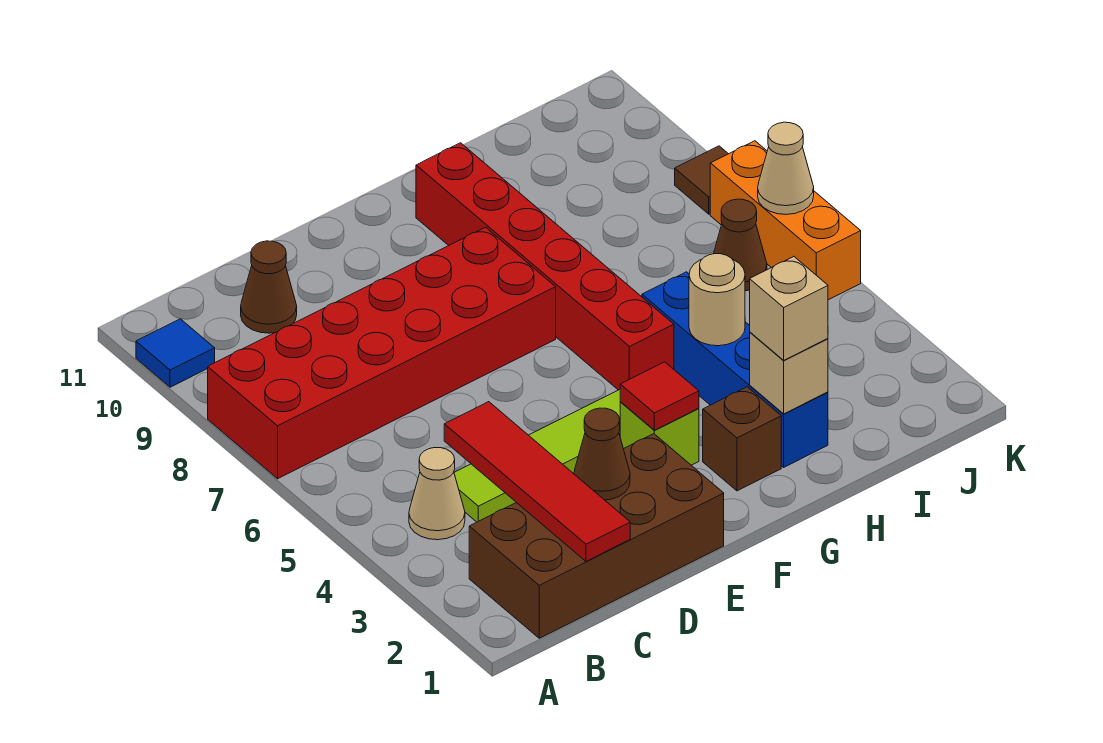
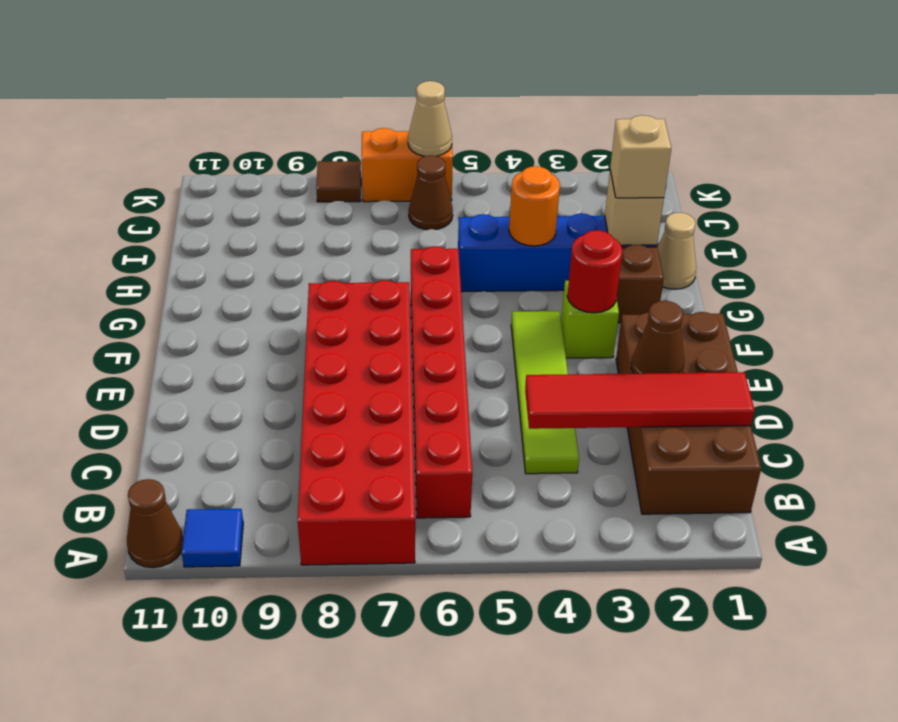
tan cone B4 level 1 -> tan cone H1 level 1
brown cone C10 level 1 -> brown cone A11 level 1
red tile F3 level 2 -> red round brick F3 level 2
red brick G5:G10 level 1 -> red brick B6:G6 level 1
tan round brick H4 level 2 -> orange round brick H4 level 2
orange brick K5:K7 level 1 -> orange brick K6:K7 level 1

